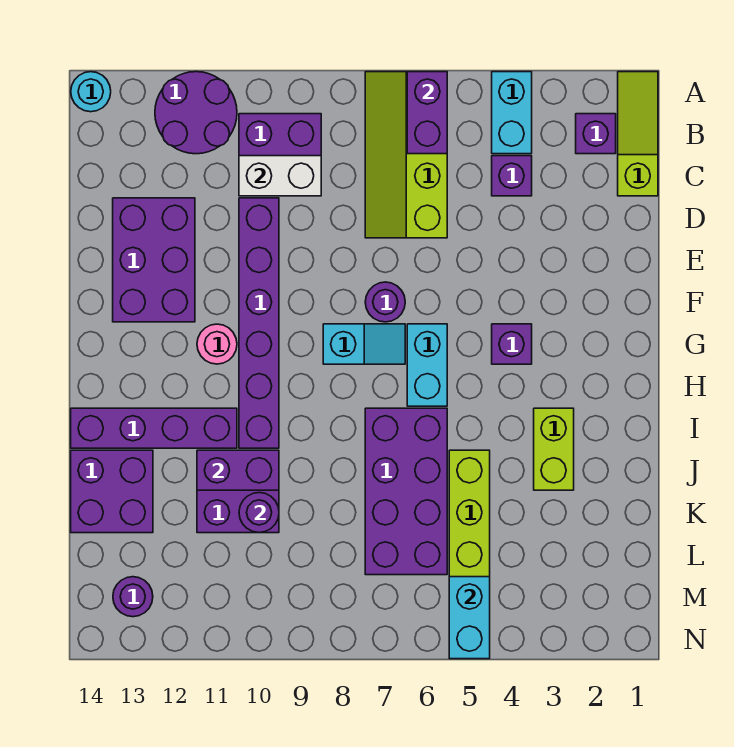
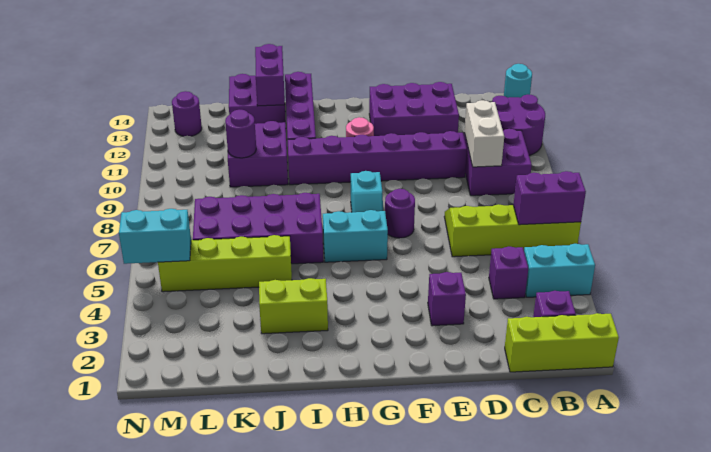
lime slope A1:C1 level 1 top C -> lime brick A1:C1 level 1
purple brick G4 level 1 -> purple brick E3 level 1
purple brick J10:J11 level 2 -> purple brick J13:J14 level 2

